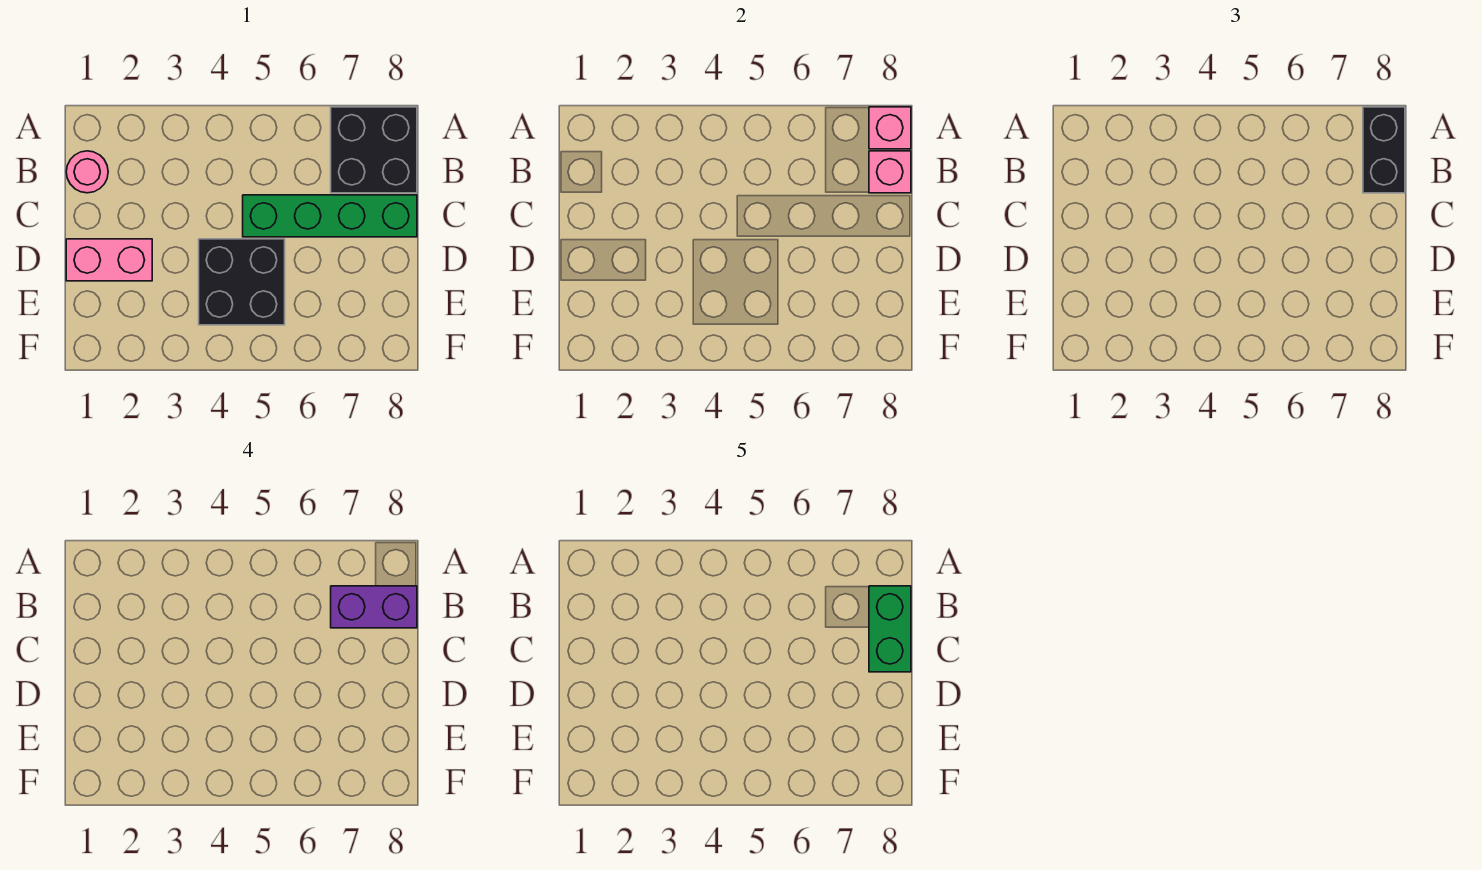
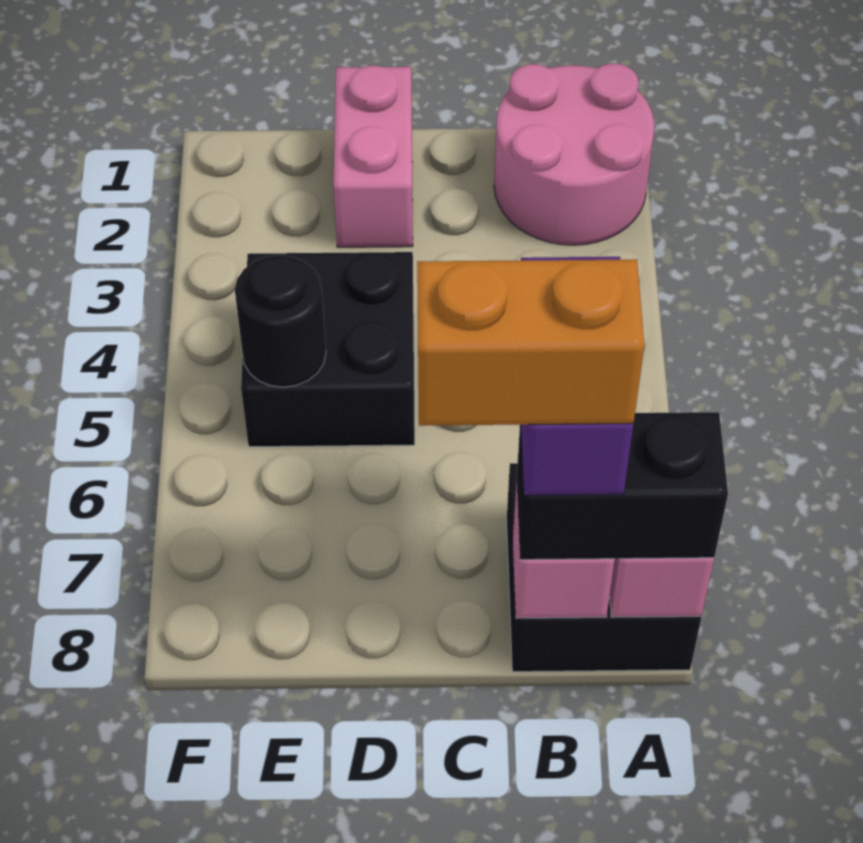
pink round brick B1 level 1 -> pink round brick A1:B2 level 1
green brick B8:C8 level 5 -> orange brick B8:C8 level 5
green brick C5:C8 level 1 -> none
none -> black round brick E5 level 2

